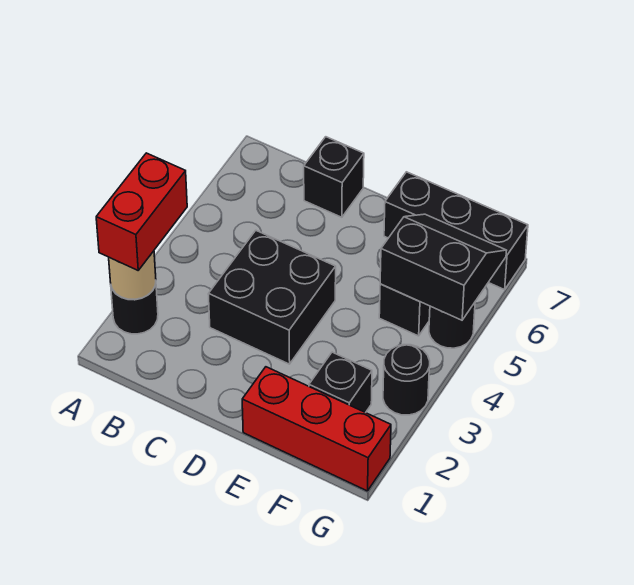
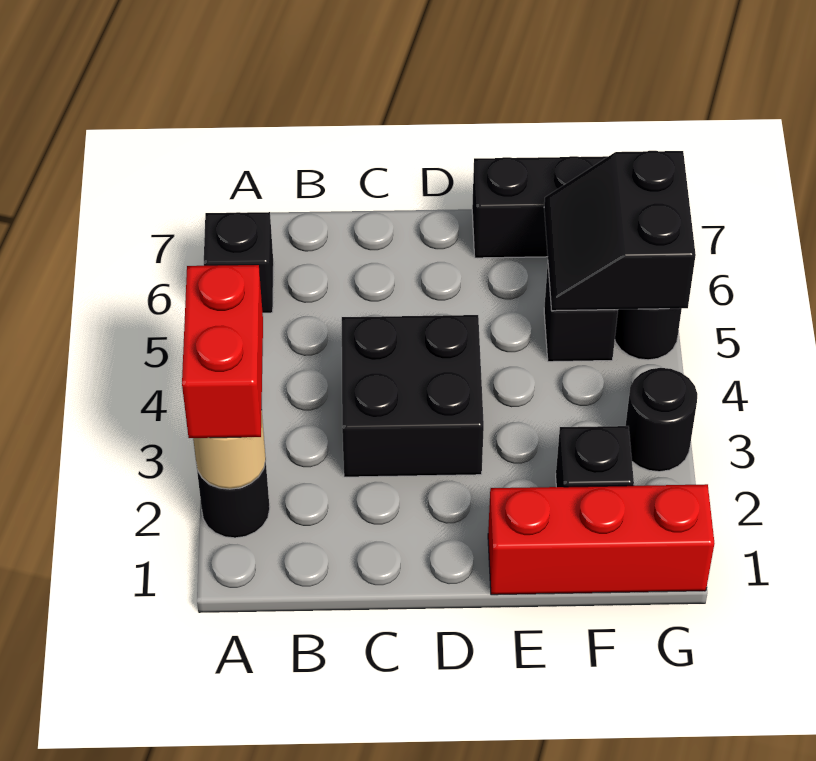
black brick C7 level 1 -> black brick A6 level 1
black slope F5:G6 level 2 top 5 -> black slope F5:G6 level 2 top G

